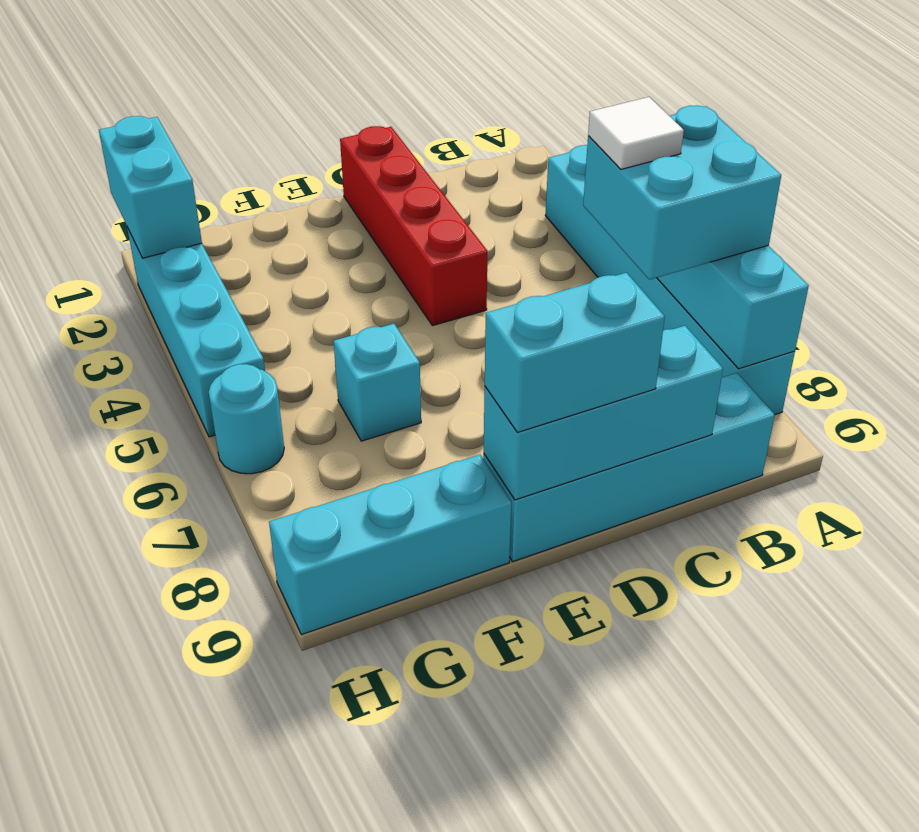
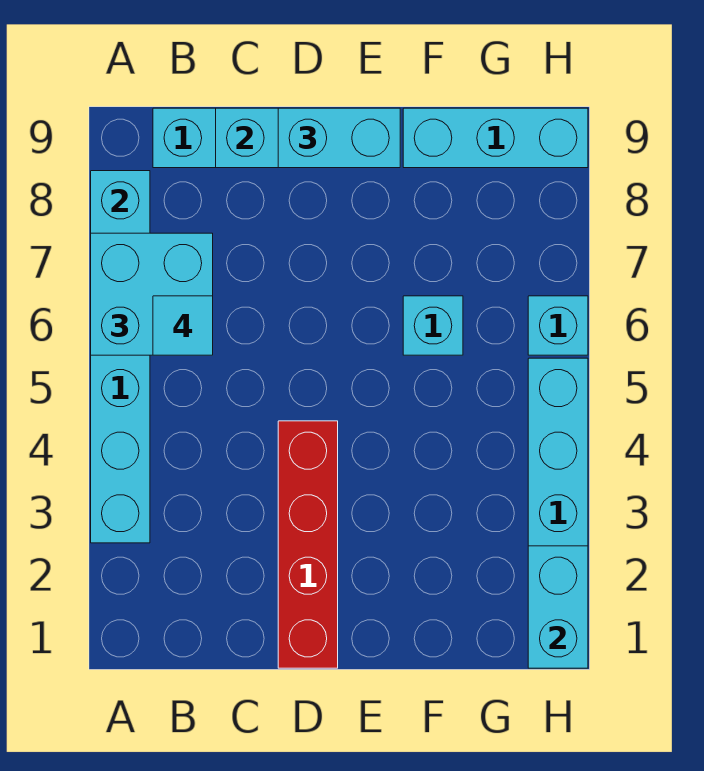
white tile B6 level 4 -> cyan tile B6 level 4
cyan round brick H6 level 1 -> cyan brick H6 level 1

